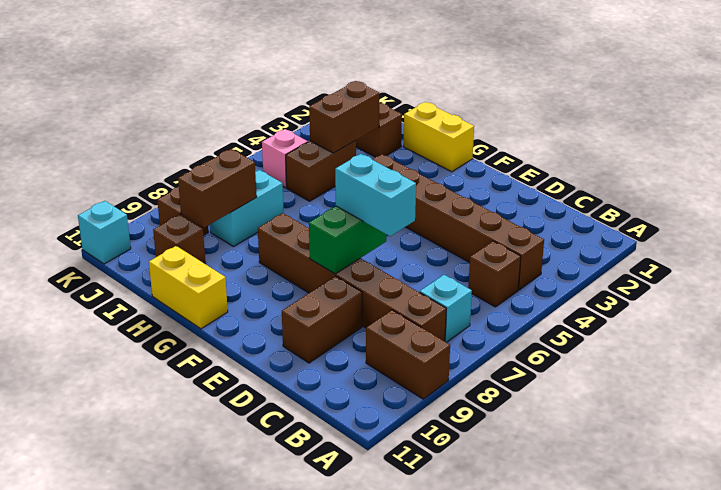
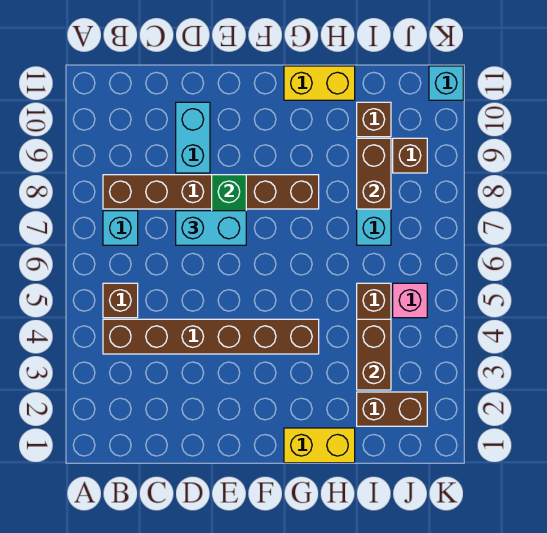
brown brick A9:B9 level 1 -> none
brown brick D9:D10 level 1 -> cyan brick D9:D10 level 1

